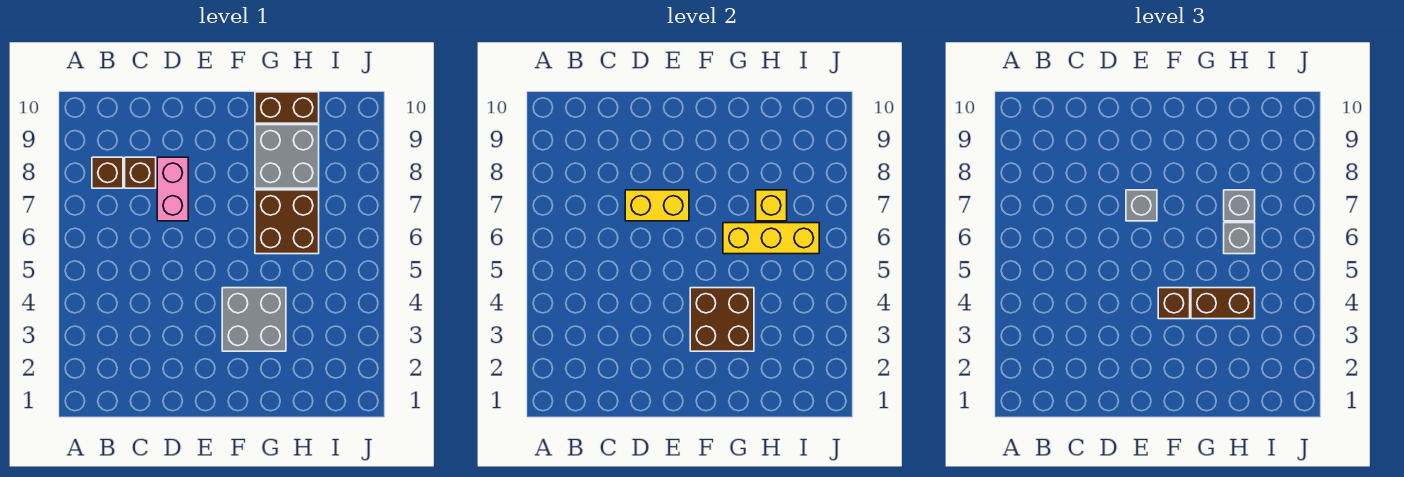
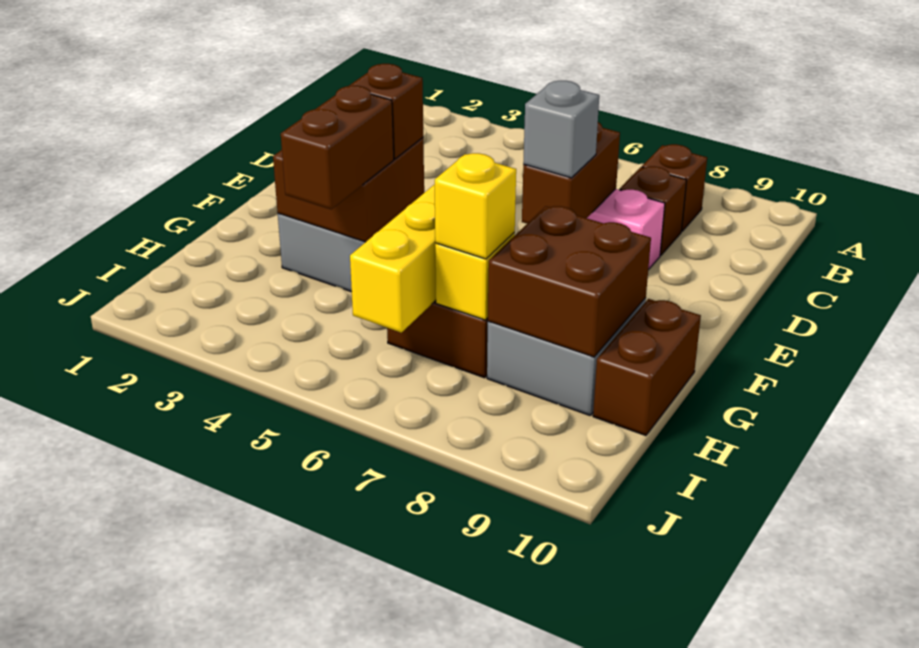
yellow brick D7:E7 level 2 -> brown brick D7:E7 level 2
none -> brown brick G8:H9 level 2
grey brick H6 level 3 -> none
grey brick H7 level 3 -> yellow brick H7 level 3

